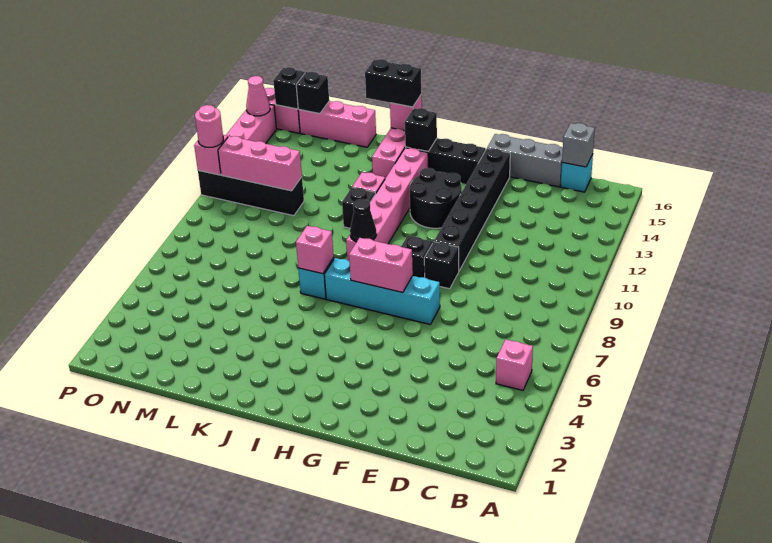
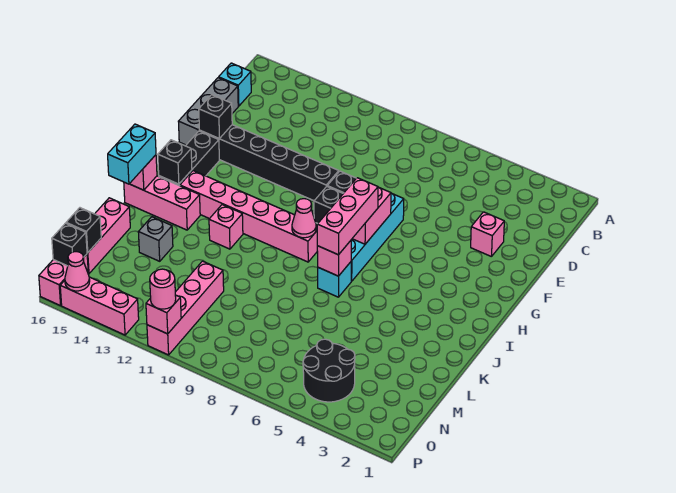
pink brick B5 level 1 -> pink brick E3 level 1
grey brick C16 level 2 -> grey brick L14 level 1
black round brick G12:H13 level 1 -> black round brick N4:O5 level 1
black cone I9 level 2 -> pink cone I9 level 2
black brick J11 level 1 -> black brick F15 level 2
black brick J16:K16 level 3 -> cyan brick J16:K16 level 3
black brick M11:P11 level 1 -> pink brick M11:P11 level 1
pink brick M11:O11 level 2 -> pink brick H7:J7 level 3

